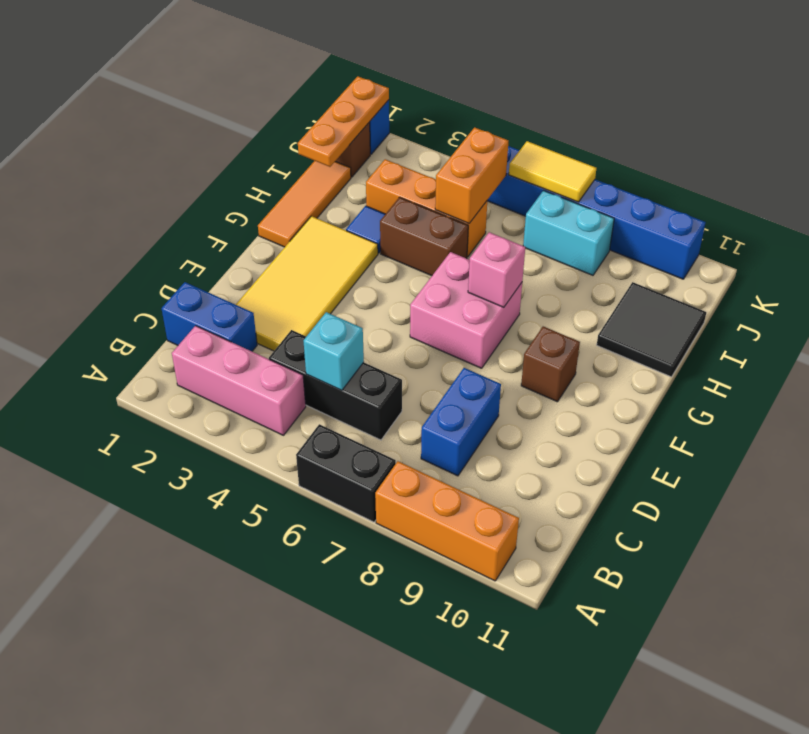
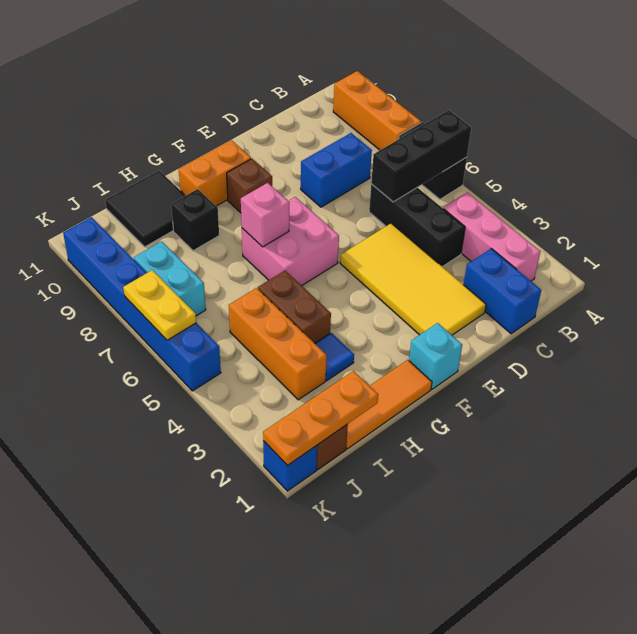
none -> black brick A6:C6 level 2
cyan brick C5 level 2 -> cyan brick F1 level 1
yellow tile D2:G3 level 1 -> yellow tile D2:E5 level 1
none -> black brick H9 level 1
orange brick I5:J5 level 2 -> orange brick F10:G10 level 1
yellow tile K6:K7 level 2 -> yellow plate K6:K7 level 2

